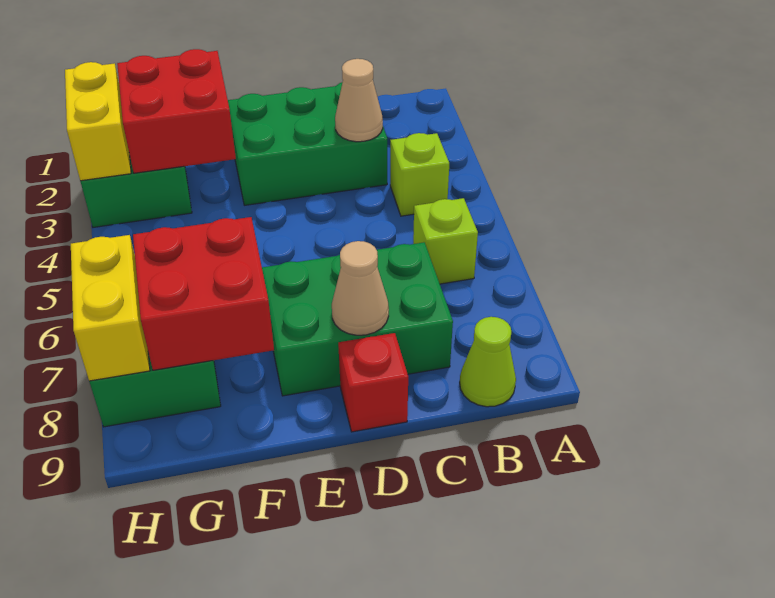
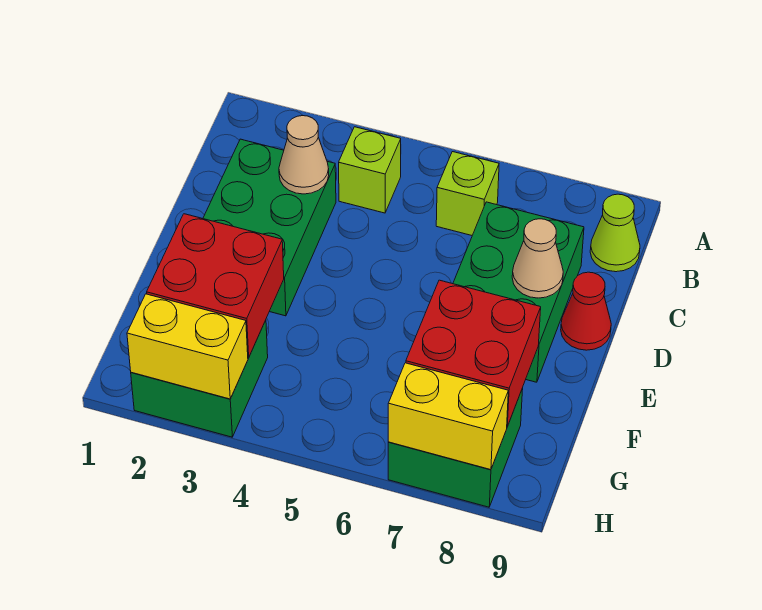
red brick D9 level 1 -> red cone D9 level 1

